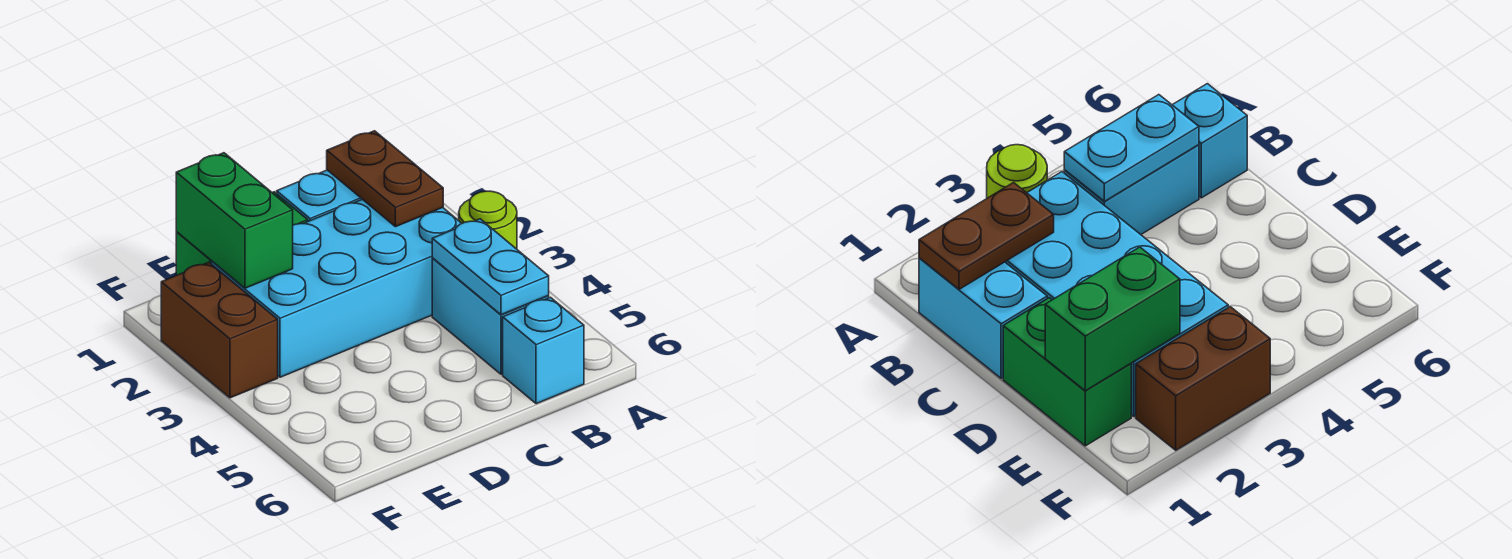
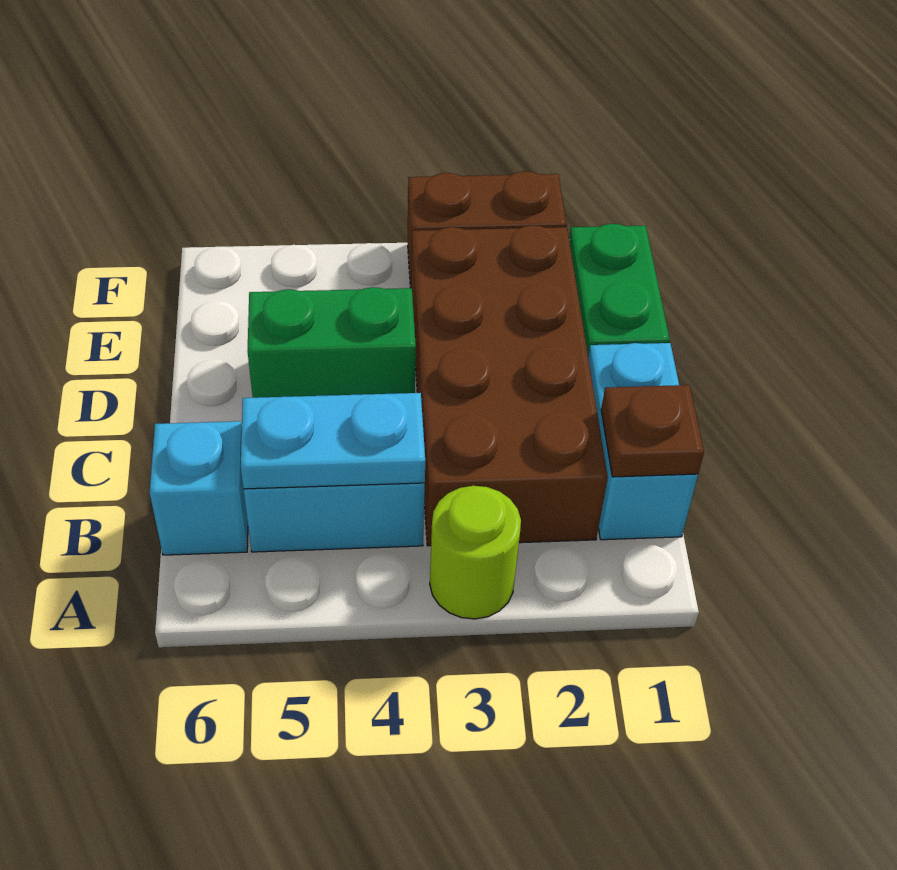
brown plate B1:B2 level 2 -> brown plate B1 level 2
cyan brick B2:E3 level 1 -> brown brick B2:E3 level 1
green brick E1:E2 level 2 -> green brick D4:D5 level 1

